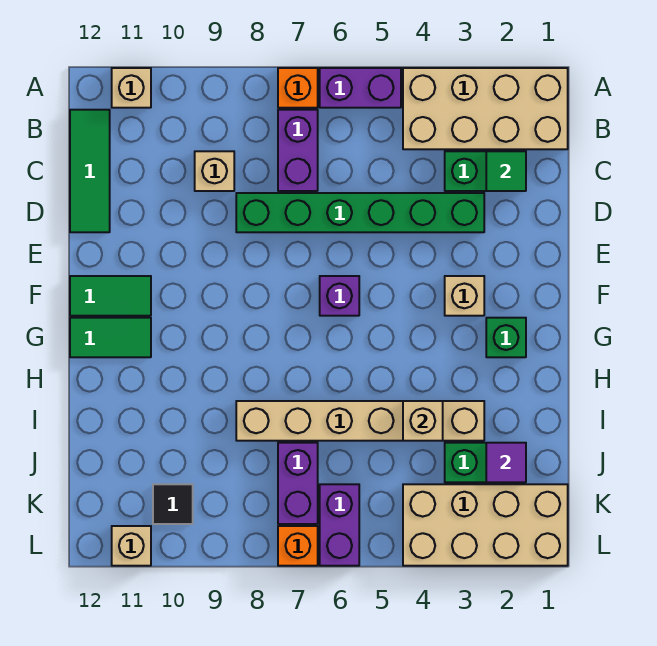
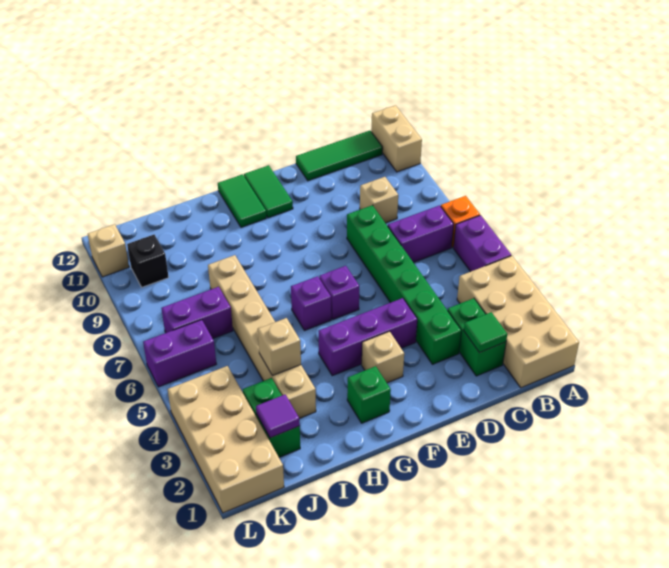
tan brick A11 level 1 -> tan brick A11:A12 level 1
none -> purple brick E4:G4 level 1
none -> purple brick G6 level 1
black tile K10 level 1 -> black brick K10 level 1
orange brick L7 level 1 -> none

